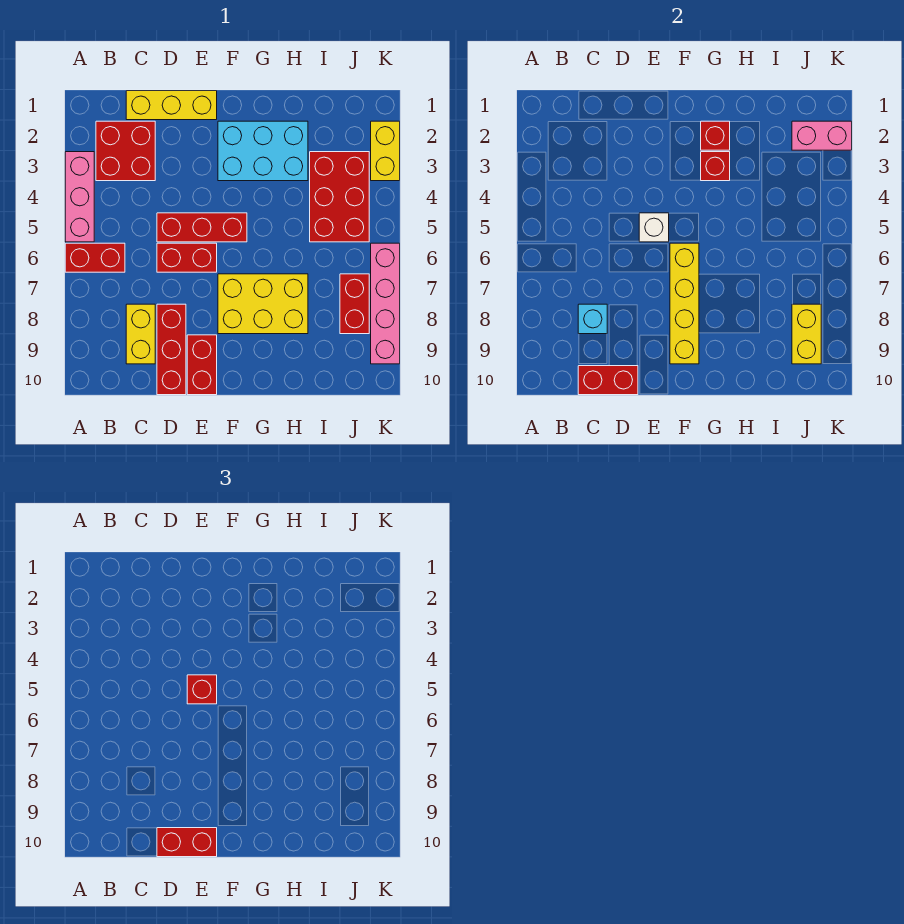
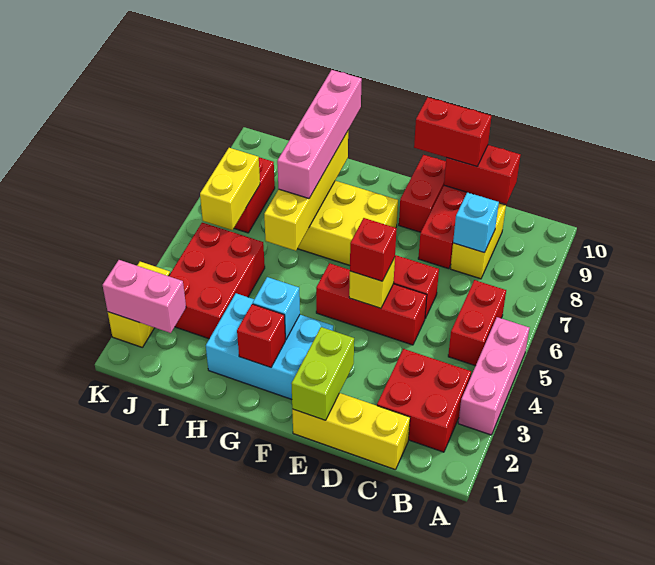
red brick A6:B6 level 1 -> red brick B5:B6 level 1
none -> lime brick E1:E2 level 2
white brick E5 level 2 -> yellow brick E5 level 2
yellow brick F6:F9 level 2 -> yellow brick H6:H9 level 2
red brick G3 level 2 -> cyan brick G3 level 2
yellow brick J8:J9 level 2 -> yellow brick J6:J7 level 2
pink brick K6:K9 level 1 -> pink brick H7:H10 level 3

